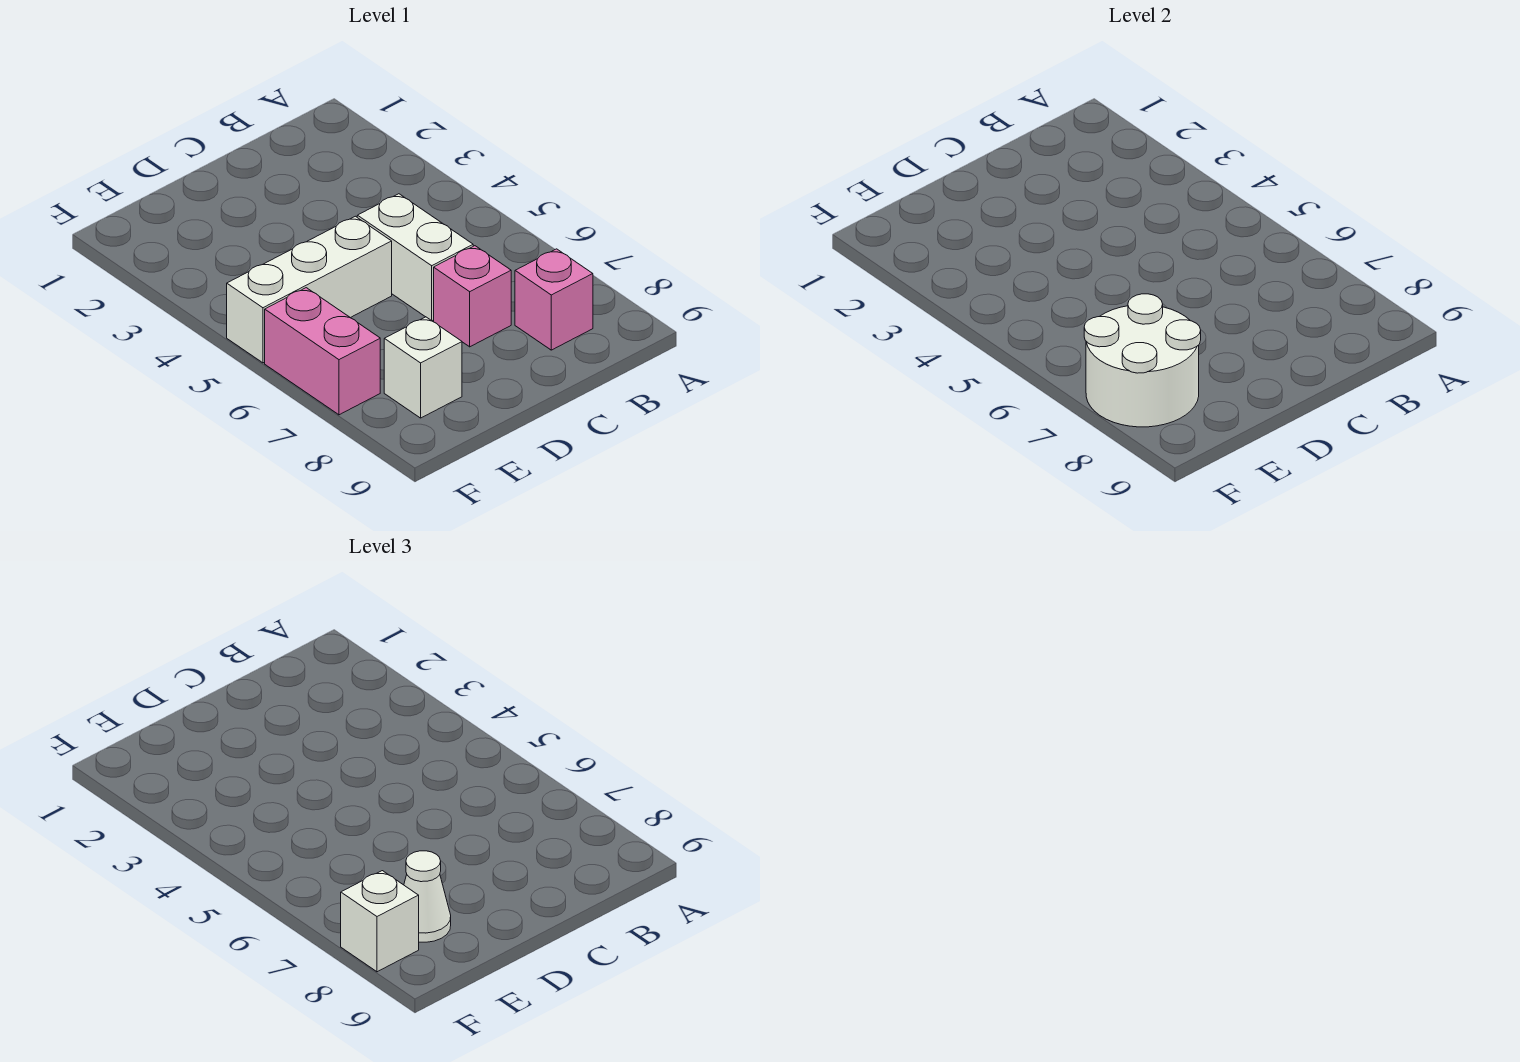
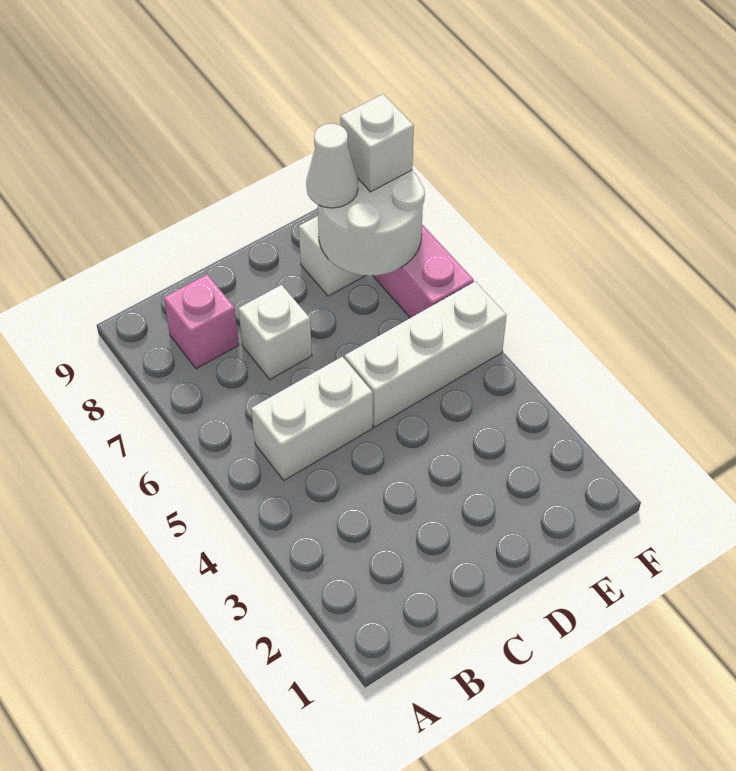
white brick C5:C6 level 1 -> white brick B5:C5 level 1
pink brick C7 level 1 -> white brick C7 level 1

